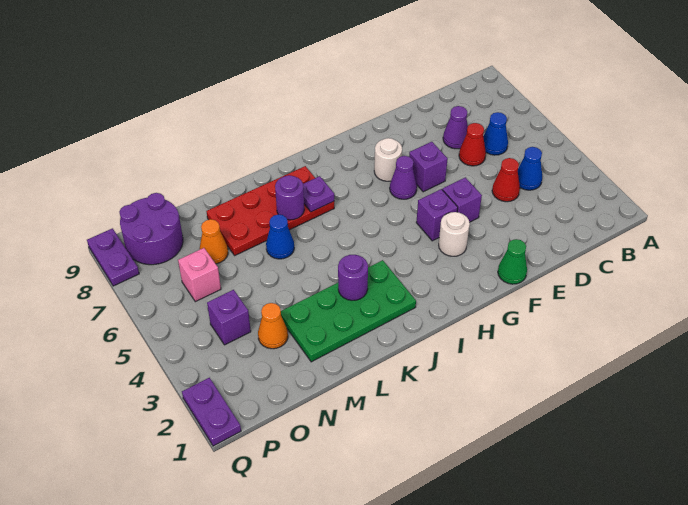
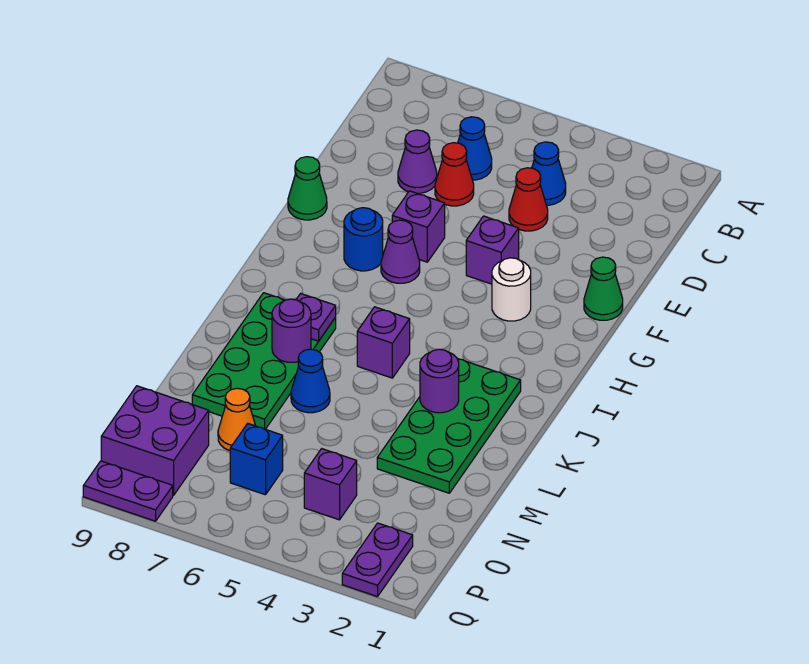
none -> green cone F9 level 1
purple brick G4 level 1 -> purple brick J5 level 1
white round brick G7 level 1 -> blue round brick G7 level 1
red plate J7:M8 level 1 -> green plate J7:M8 level 1
orange cone N3 level 1 -> none
pink brick O6 level 1 -> blue brick O6 level 1
purple round brick O8:P9 level 1 -> purple brick O8:P9 level 1
purple plate Q1:Q2 level 1 -> purple plate P2:Q2 level 1

